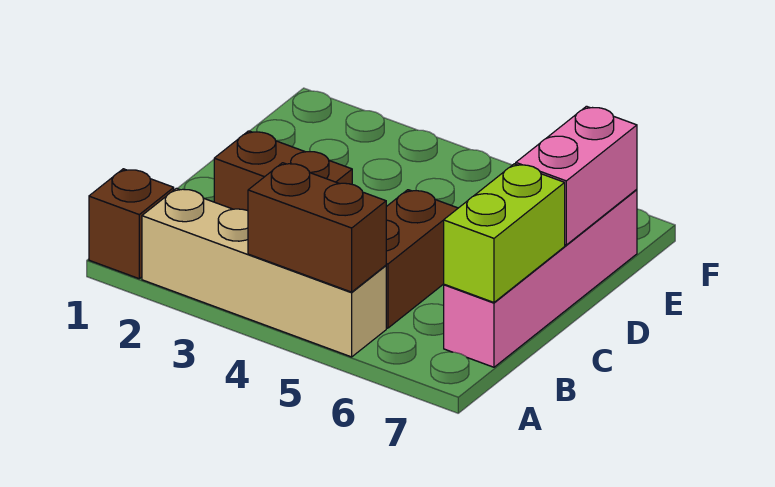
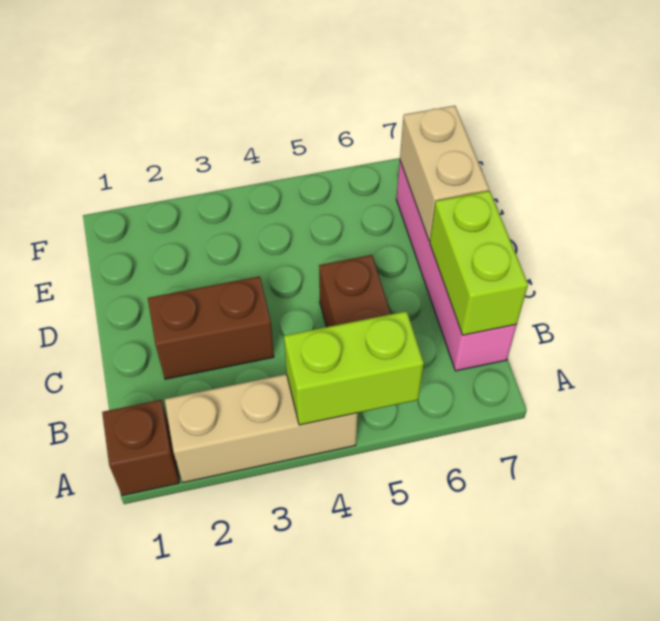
tan brick A2:A5 level 1 -> tan brick A2:A4 level 1
brown brick A4:A5 level 2 -> lime brick A4:A5 level 2
pink brick D7:E7 level 2 -> tan brick D7:E7 level 2

